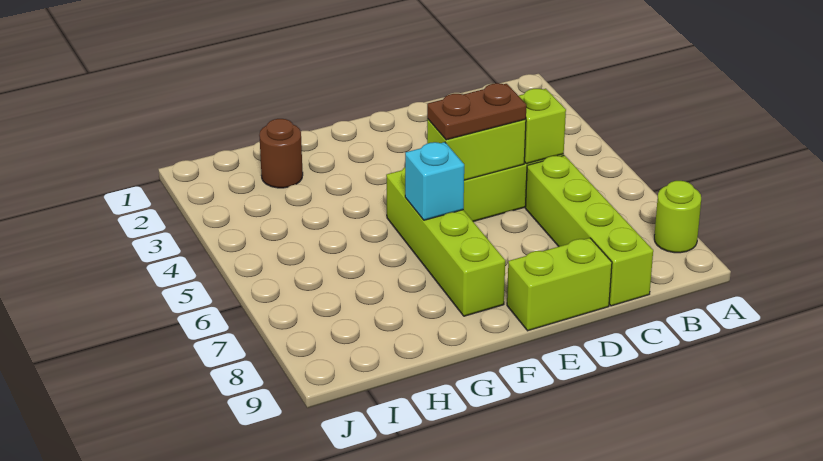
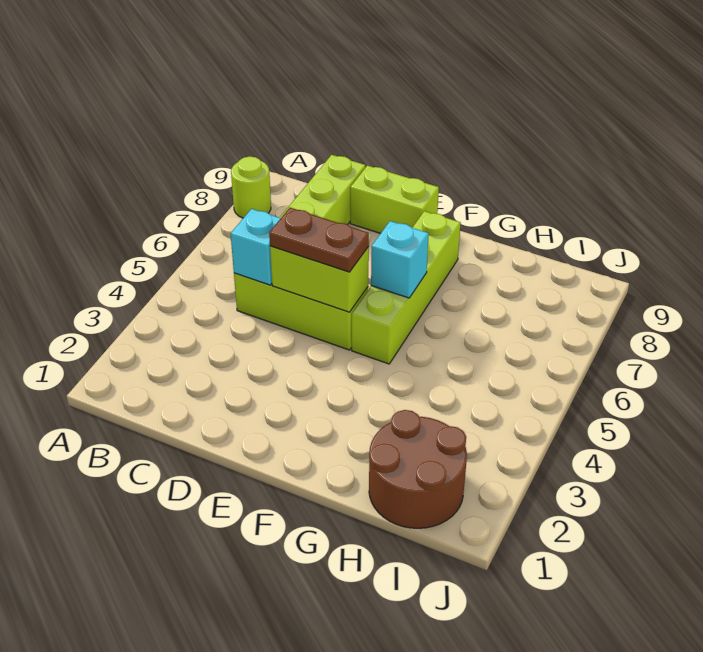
lime brick C5 level 2 -> cyan brick C5 level 2
brown round brick H2 level 1 -> brown round brick H1:I2 level 1

